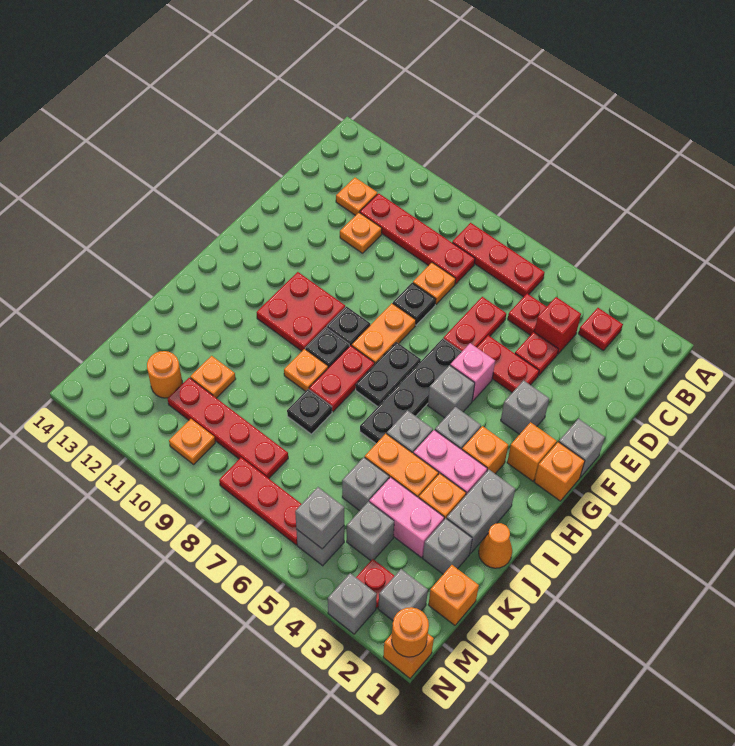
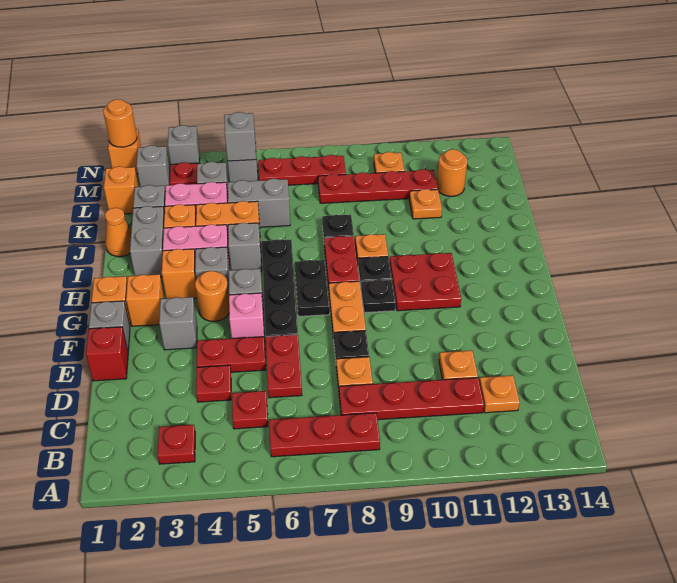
red brick C4 level 1 -> red brick E1 level 1
none -> orange round brick G4 level 1
grey brick K5 level 1 -> grey brick K5:K6 level 1

